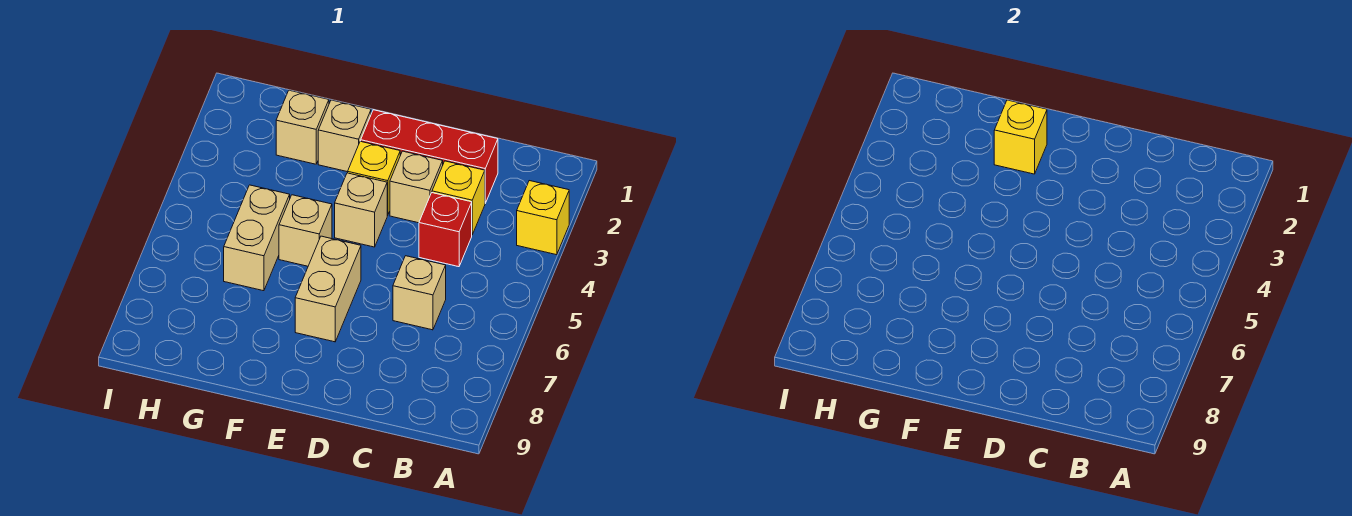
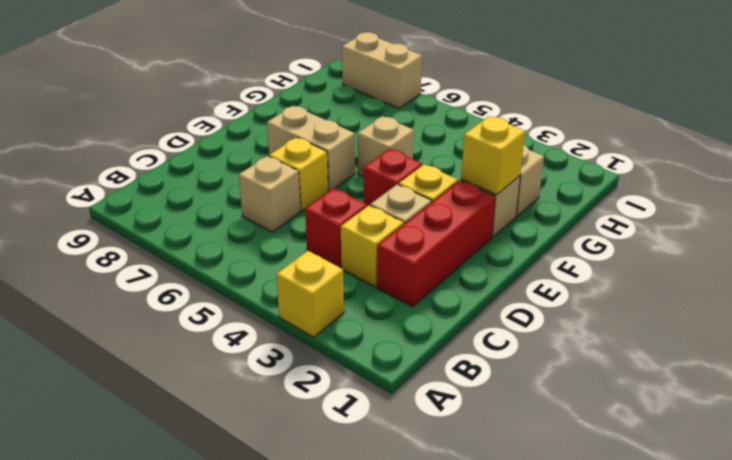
none -> yellow brick D6 level 1
tan brick E4 level 1 -> red brick E4 level 1
tan brick G5:G6 level 1 -> tan brick I7:I8 level 1

